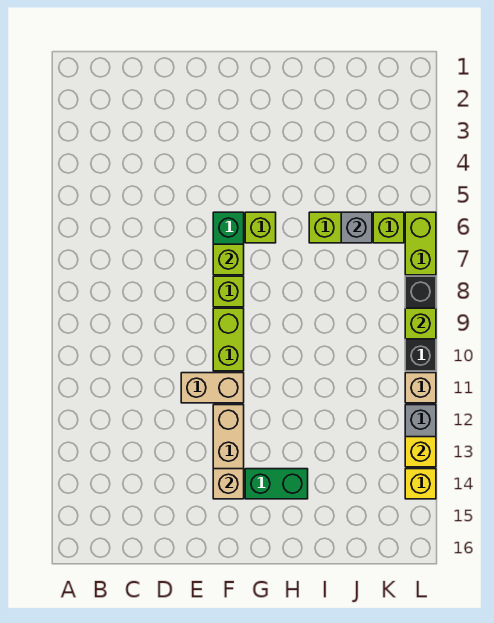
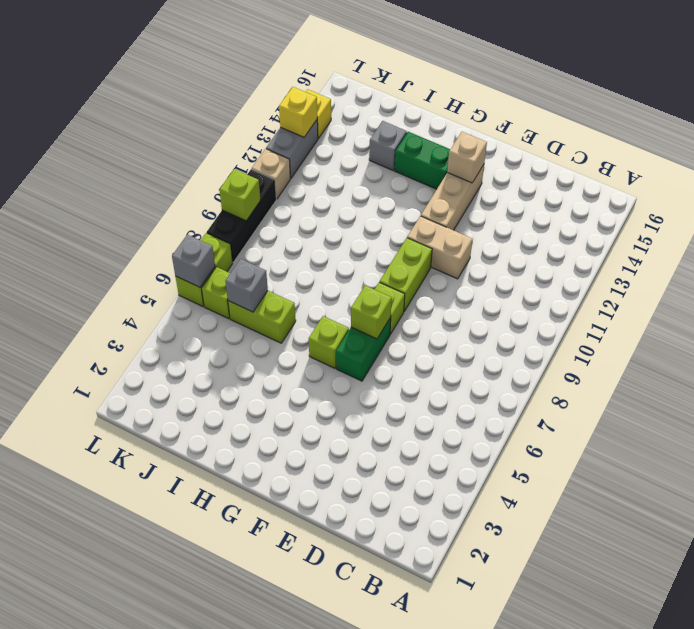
none -> grey brick I14 level 1
none -> grey brick L6 level 2

